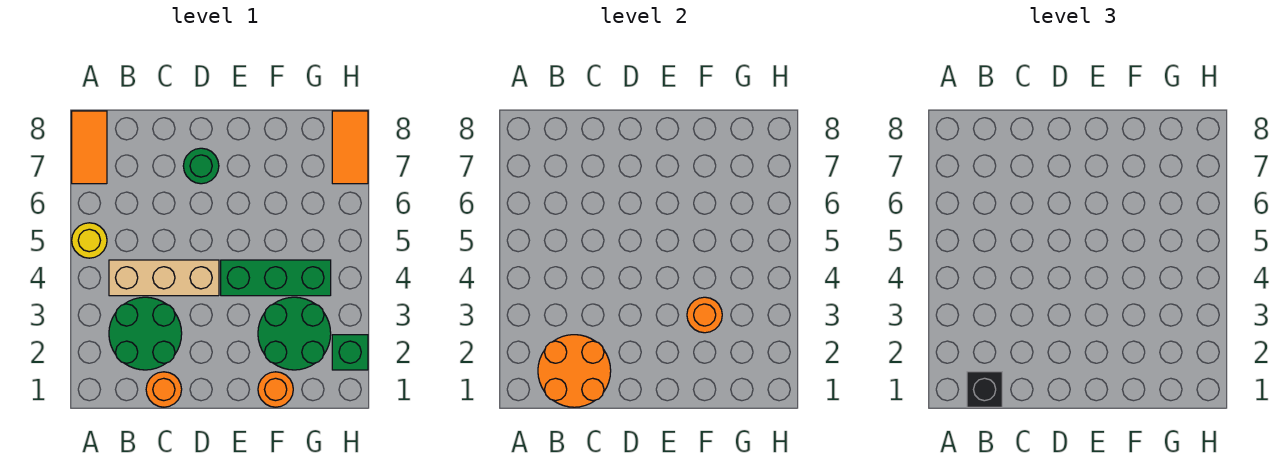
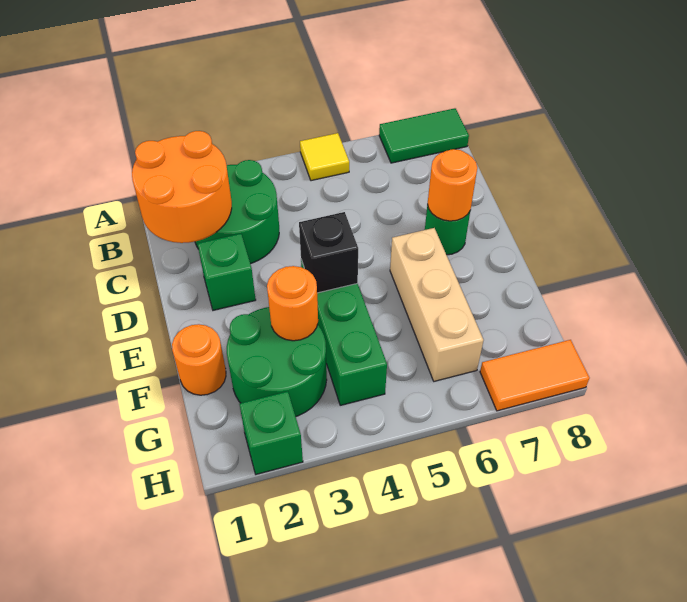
yellow round brick A5 level 1 -> yellow tile A5 level 1
orange tile A7:A8 level 1 -> green tile A7:A8 level 1
black brick B1 level 3 -> black brick E4 level 2
tan brick B4:D4 level 1 -> tan brick E6:G6 level 1
orange round brick C1 level 1 -> orange round brick D7 level 2
none -> green brick D2 level 1

